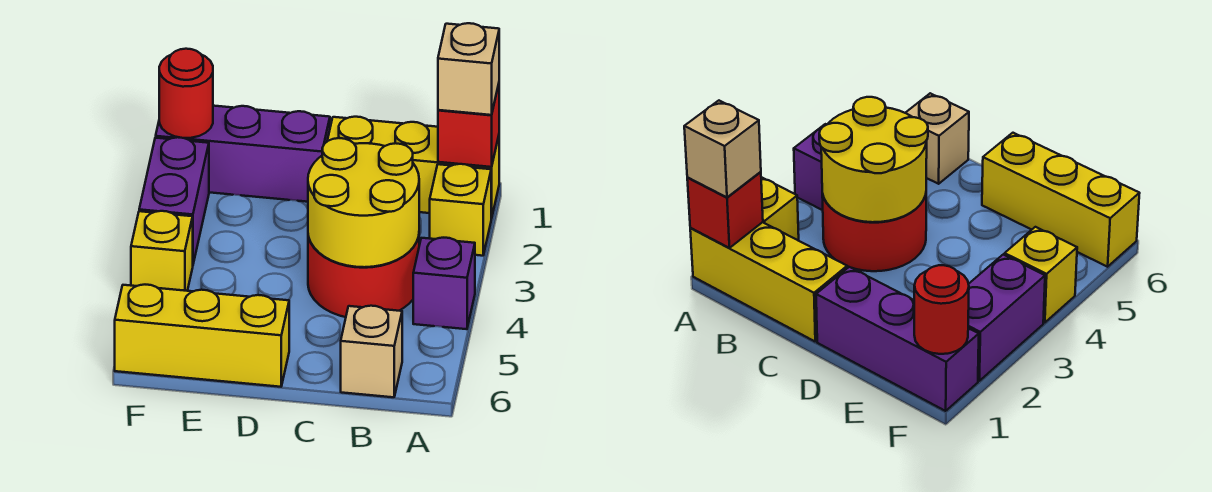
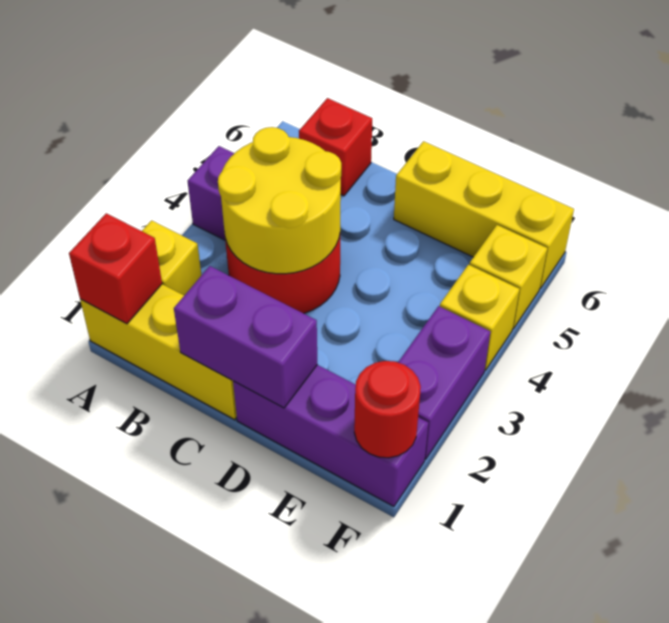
tan brick A1 level 3 -> none
tan brick B6 level 1 -> red brick B6 level 1
none -> purple brick C1:D1 level 2
none -> yellow brick F5 level 1

